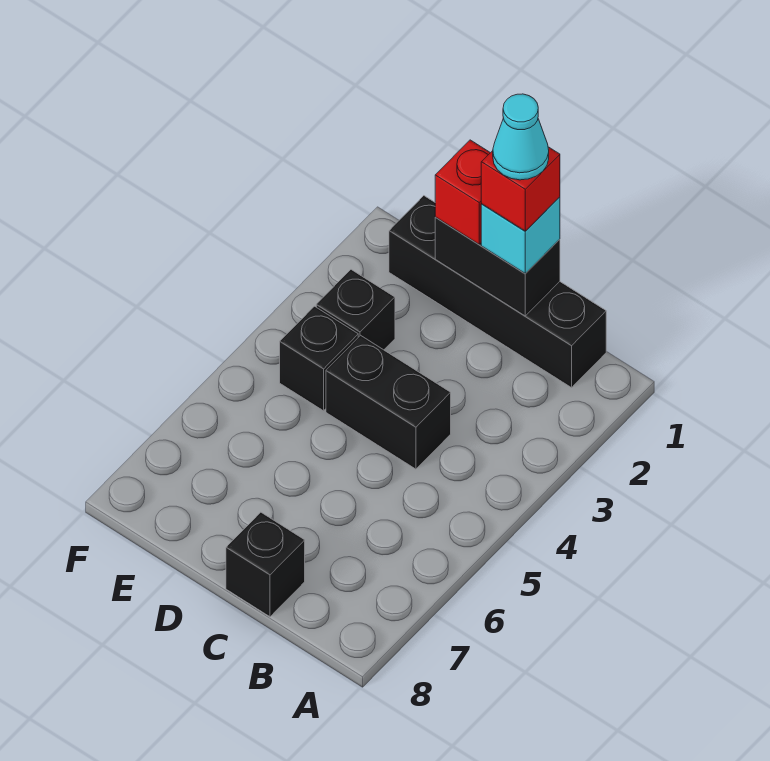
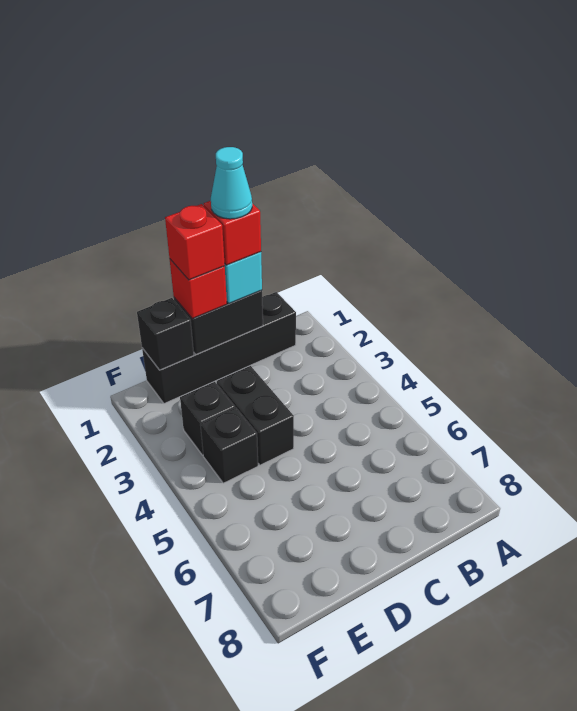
black brick C4:D4 level 1 -> black brick D3:D4 level 1
black brick C8 level 1 -> black brick E1 level 2
none -> red brick D1 level 4

